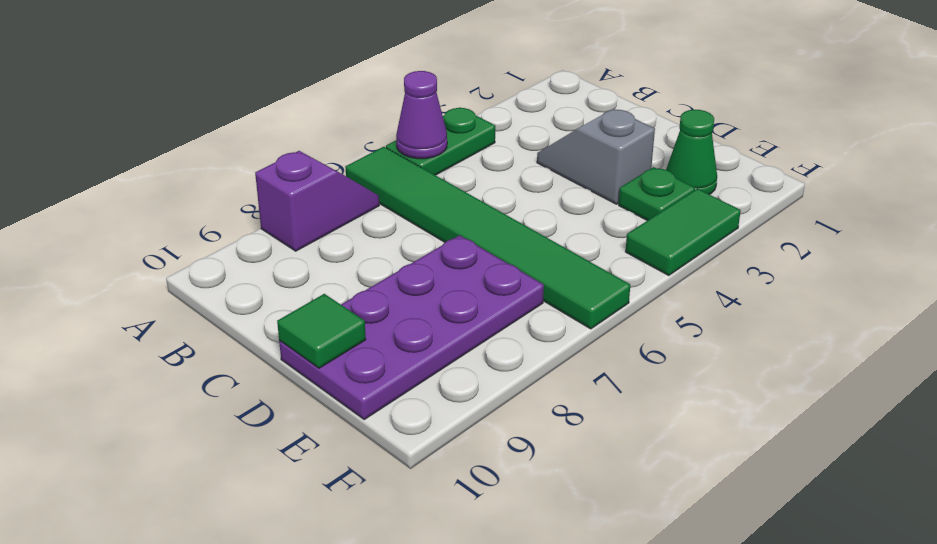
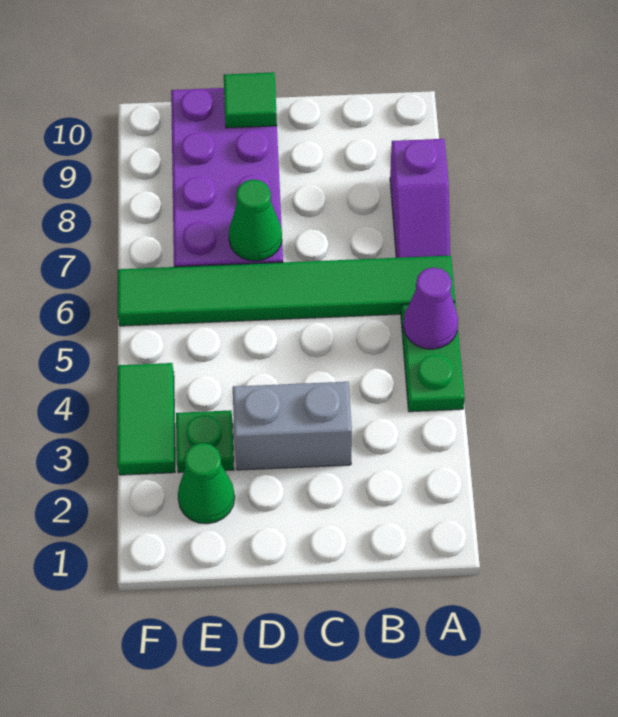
grey slope C3:D3 level 1 top D -> grey brick C3:D3 level 1
none -> green cone D7 level 2

